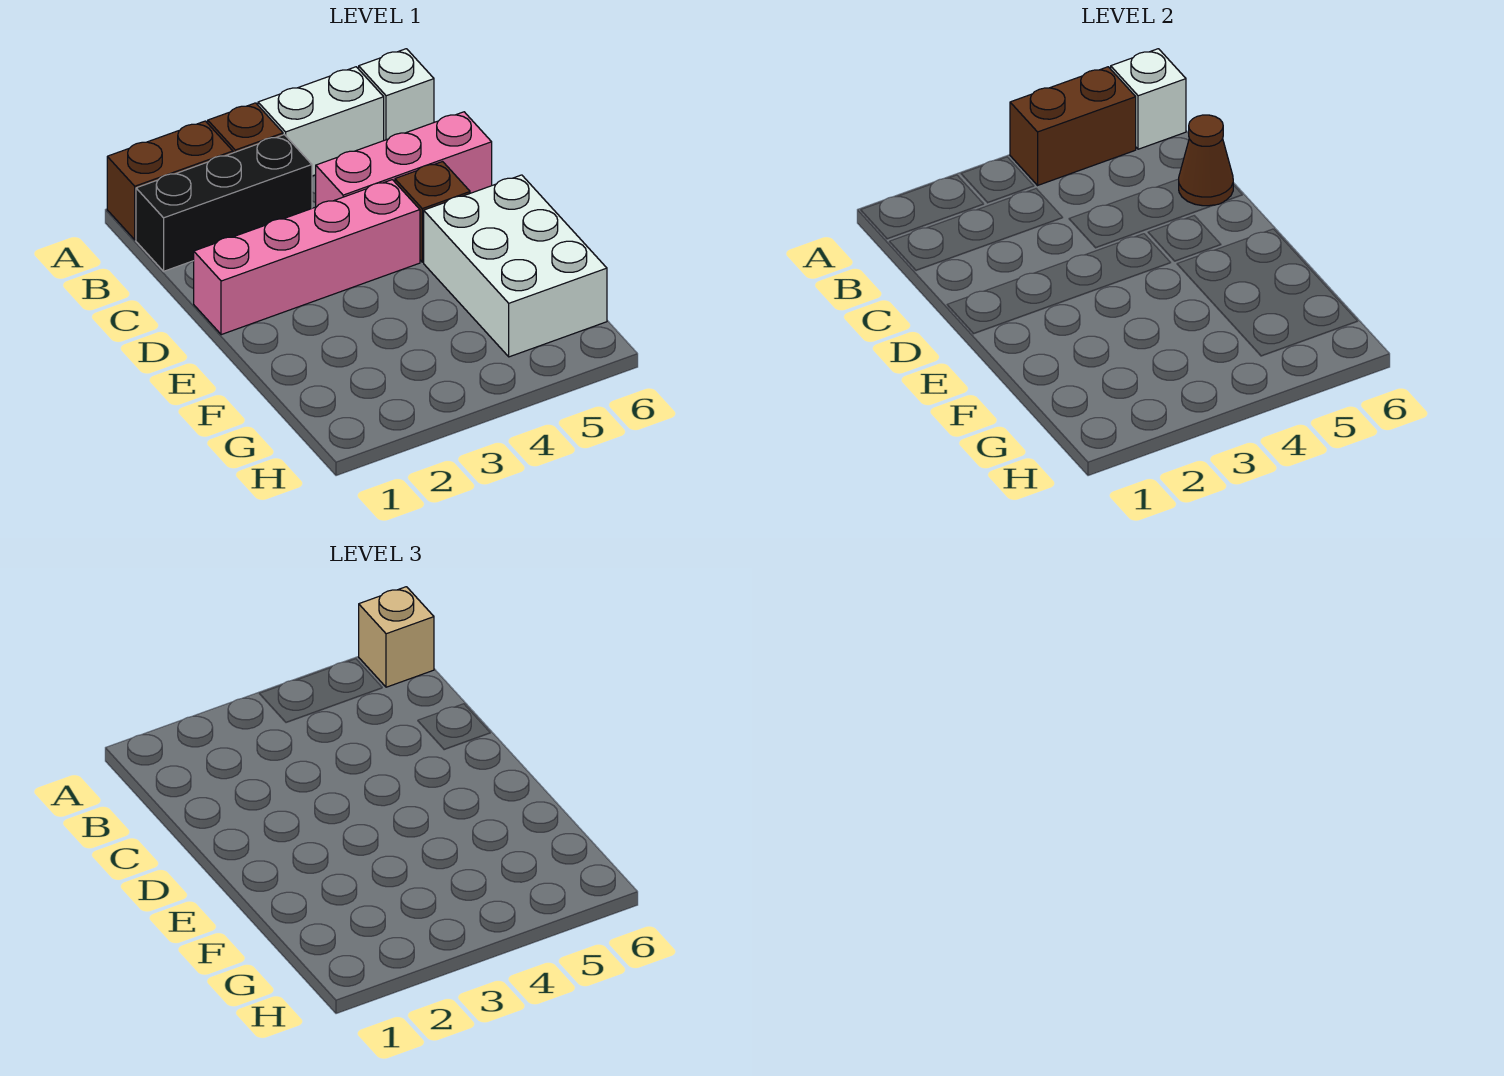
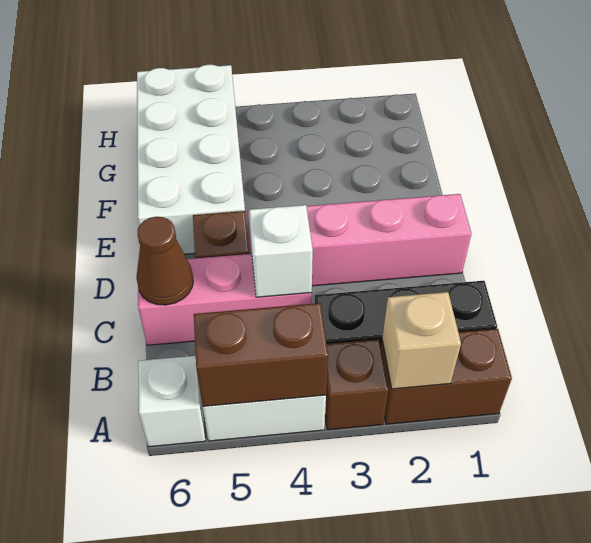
white brick A6 level 2 -> white brick C4 level 2
tan brick A6 level 3 -> tan brick A2 level 2
white brick E5:G6 level 1 -> white brick E5:H6 level 1

